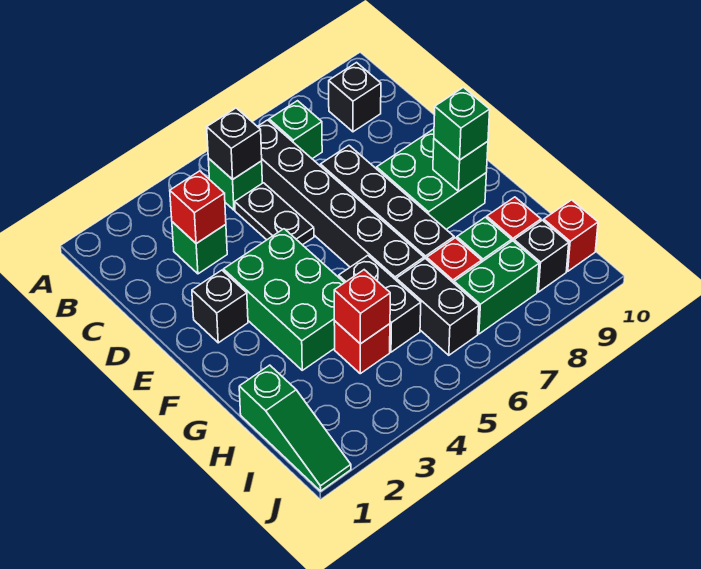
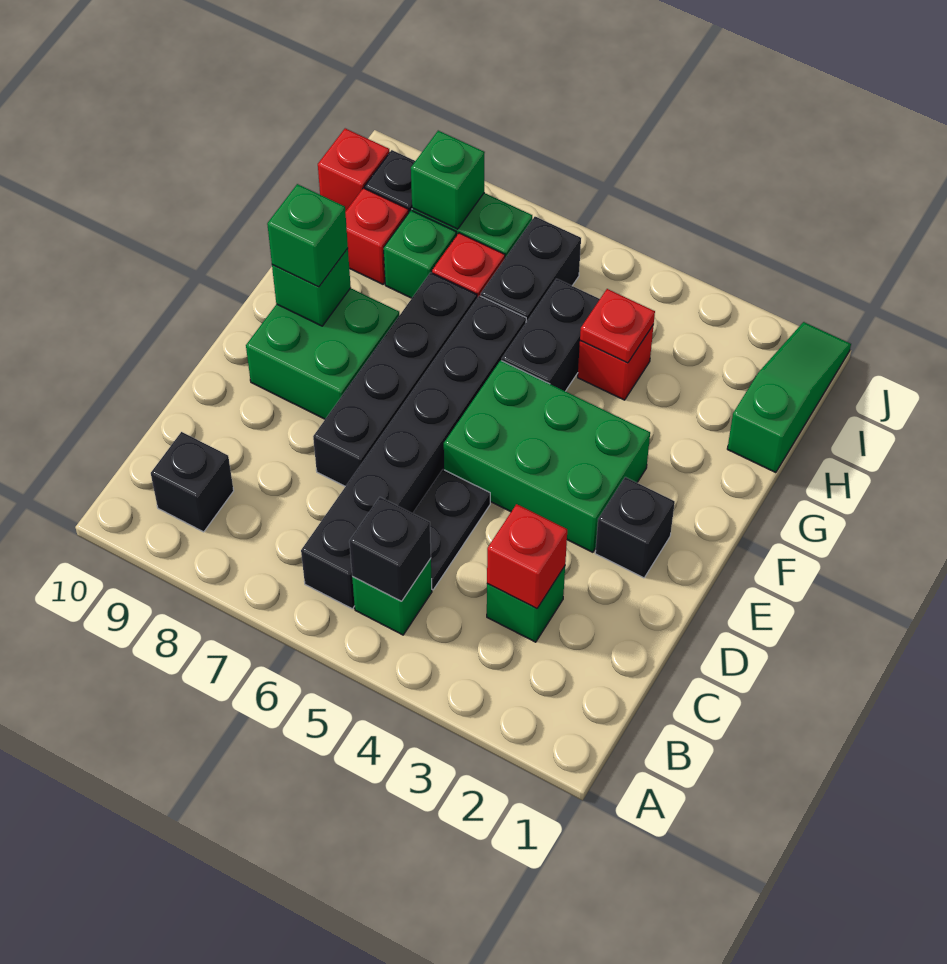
green brick B7 level 1 -> green brick I8 level 2
green brick E3:G4 level 1 -> green brick E3:F5 level 1
red brick H4 level 2 -> red plate H4 level 2

